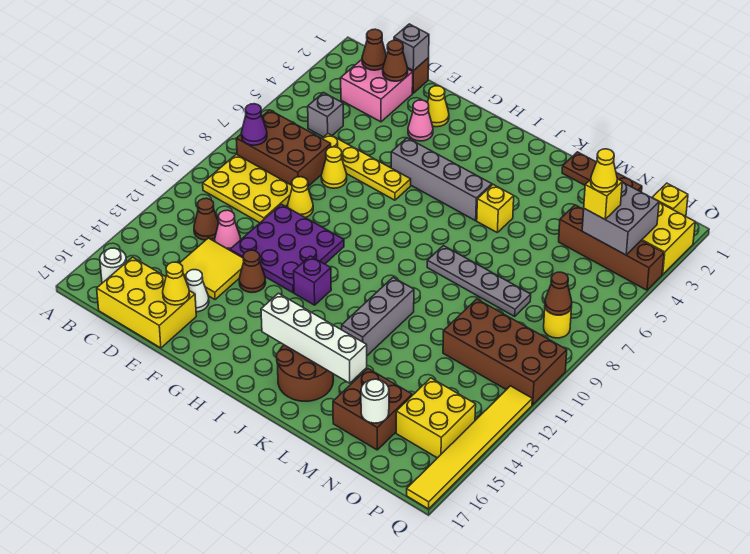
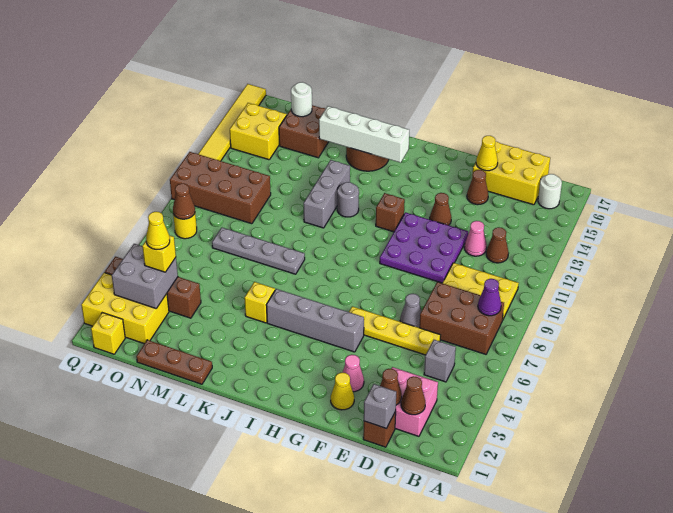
yellow tile D13:E14 level 1 -> none
yellow cone E7 level 1 -> grey cone E7 level 1
yellow cone E9 level 1 -> none
white cone E15 level 1 -> brown cone E15 level 1
purple brick H12 level 1 -> brown brick H12 level 1
none -> grey round brick J12 level 1

